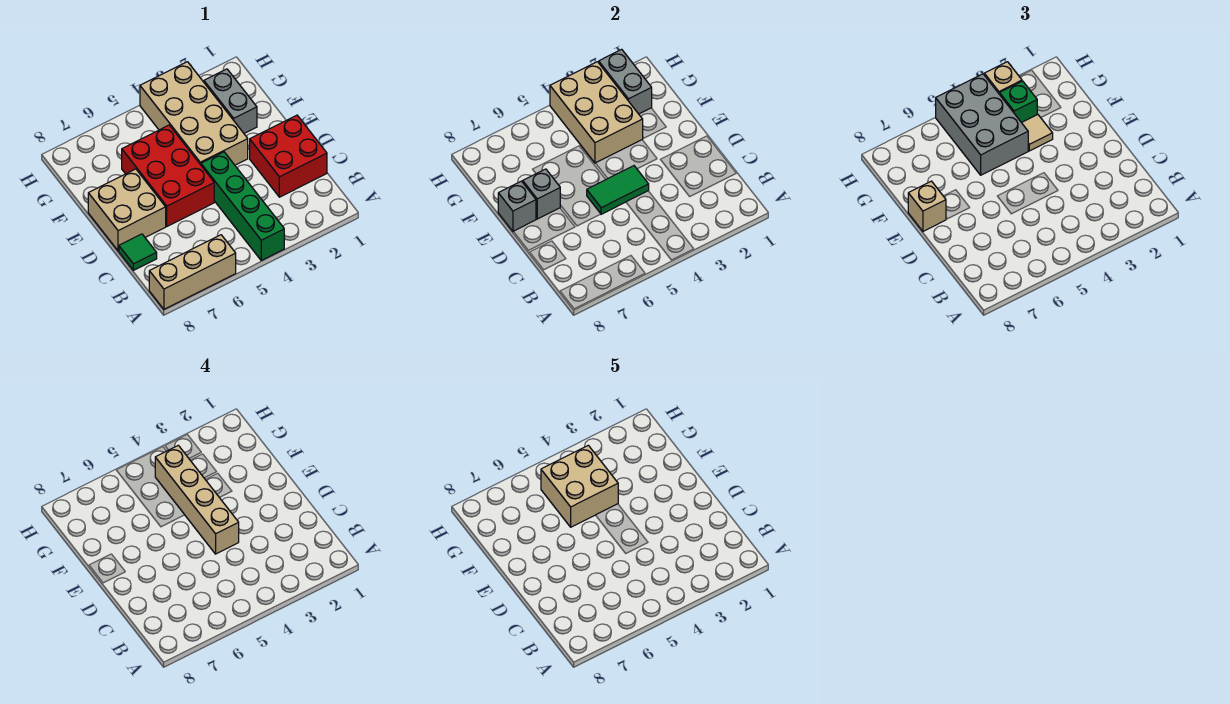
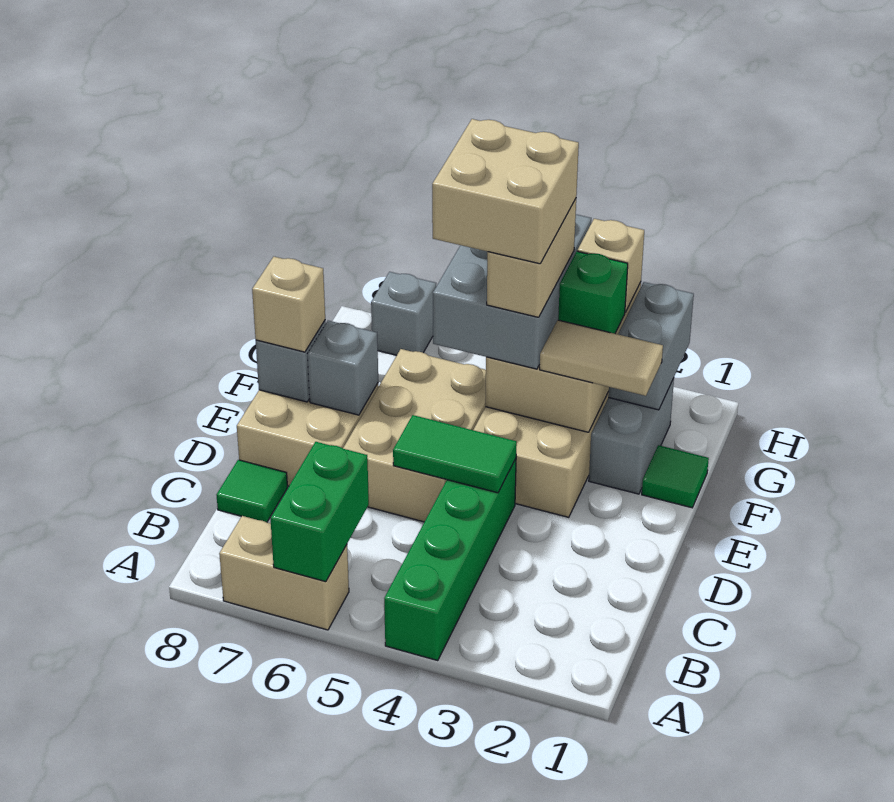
tan brick A6:A8 level 1 -> tan brick A6:A7 level 1
none -> green brick A6:B6 level 2
red brick C1:D2 level 1 -> none
tan brick D4:G4 level 4 -> tan brick F4:G4 level 4
red brick D5:F6 level 1 -> tan brick D5:F6 level 1
none -> green tile F1 level 1
tan tile F3 level 3 -> tan tile F2:F3 level 3
none -> grey brick H7 level 1

